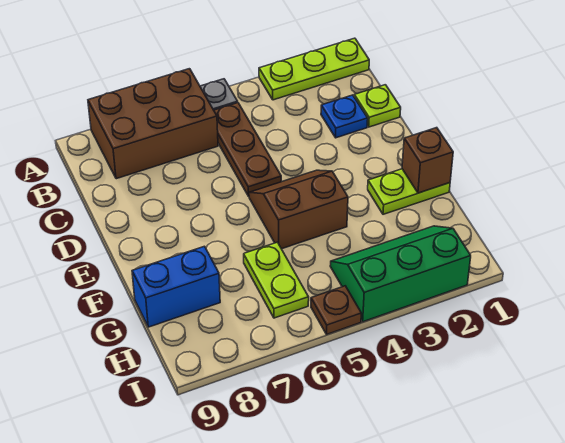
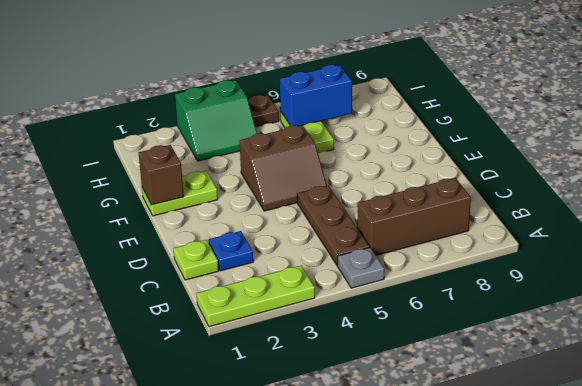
brown brick A6:B8 level 1 -> brown brick B6:B8 level 1
blue brick G8:G9 level 1 -> blue brick H6:H7 level 2
green slope H2:I4 level 1 top I -> green slope H3:I4 level 1 top I

